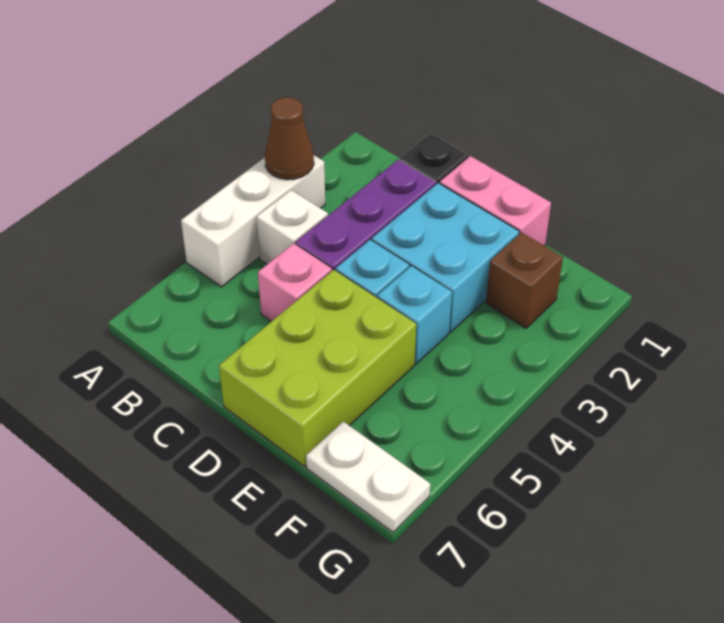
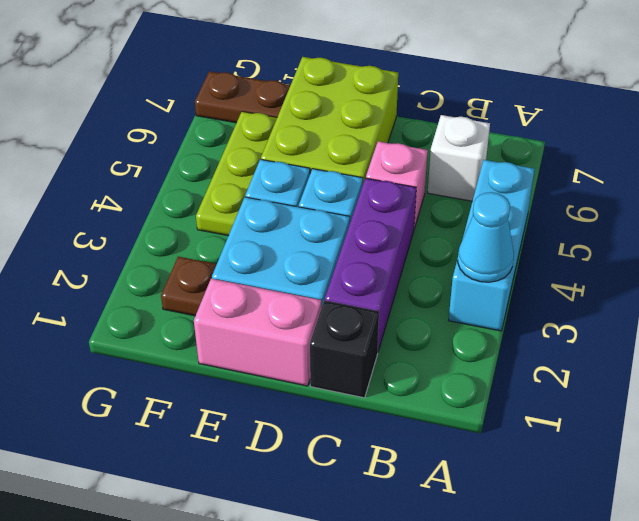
white brick A3:A5 level 1 -> cyan brick A3:A5 level 1
brown cone A3 level 2 -> cyan cone A3 level 2
white brick B4 level 1 -> white brick B6 level 1
brown brick F2 level 1 -> brown plate F2 level 1
none -> lime plate F4:F6 level 1
white plate F7:G7 level 1 -> brown plate F7:G7 level 1

